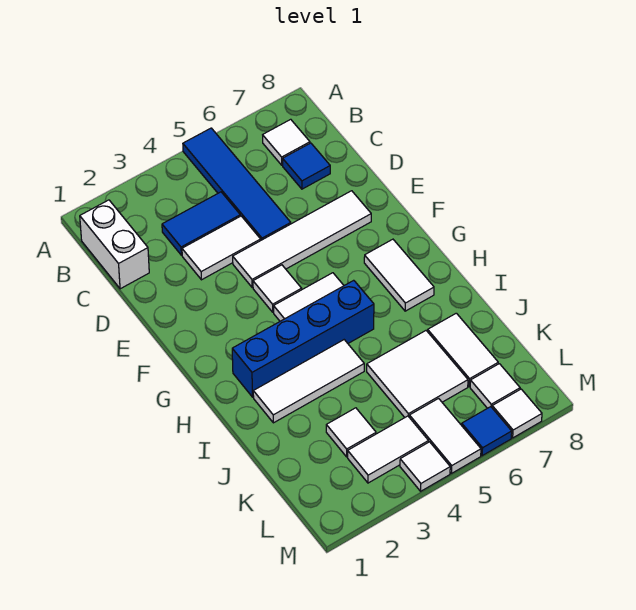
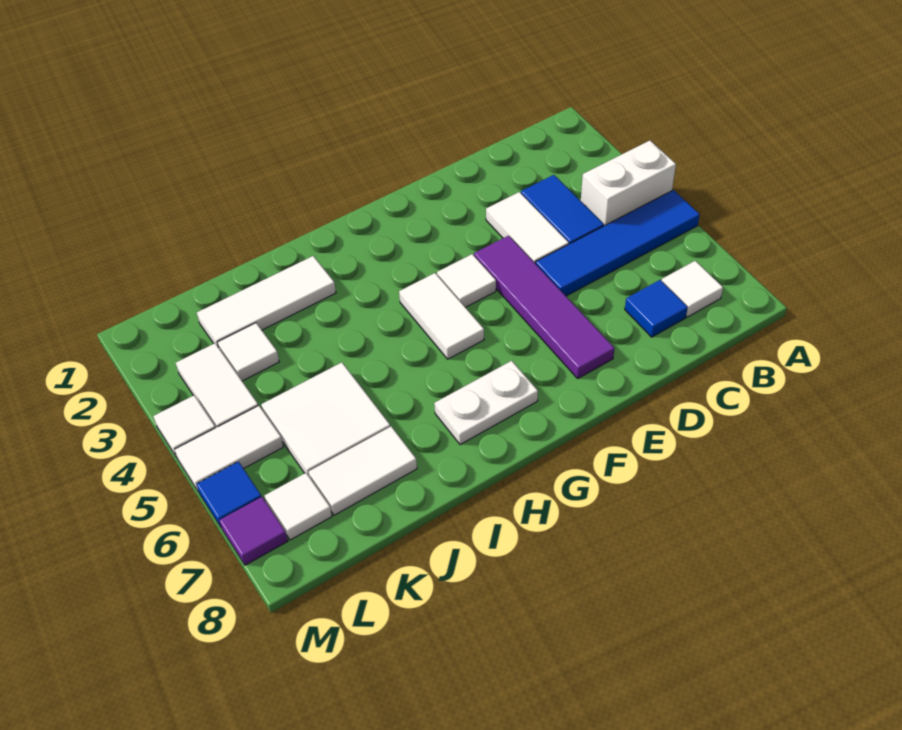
white brick B1:C1 level 1 -> white brick A4:B4 level 1
white tile E4:E7 level 1 -> purple tile E4:E7 level 1
white tile G7:H7 level 1 -> white plate G7:H7 level 1
blue brick H2:H5 level 1 -> none
white tile I2:I4 level 1 -> white tile I2:K2 level 1
white tile M7 level 1 -> purple tile M7 level 1

